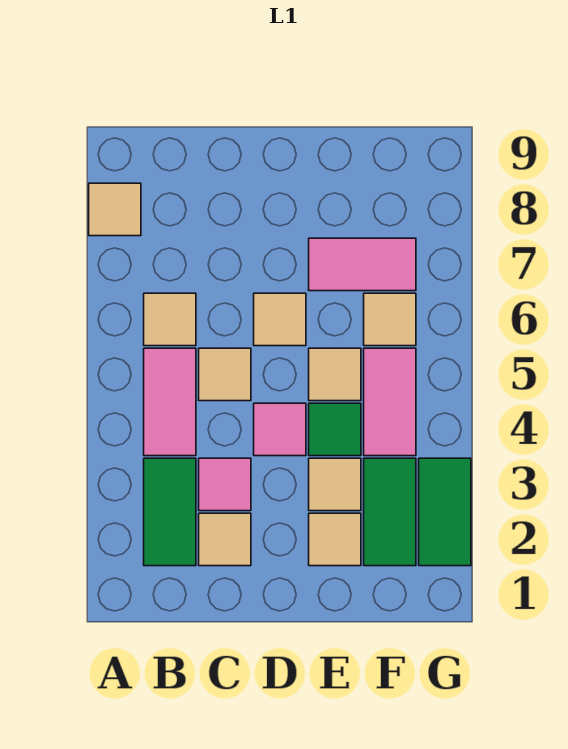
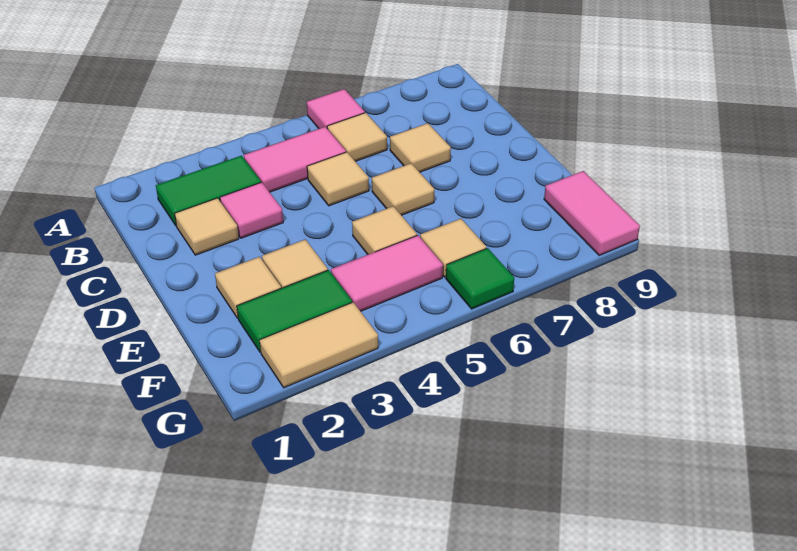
tan tile A8 level 1 -> tan tile C7 level 1
pink tile D4 level 1 -> pink tile A6 level 1
green tile E4 level 1 -> green tile G6 level 1
pink tile E7:F7 level 1 -> pink tile F9:G9 level 1
green tile G2:G3 level 1 -> tan tile G2:G3 level 1

